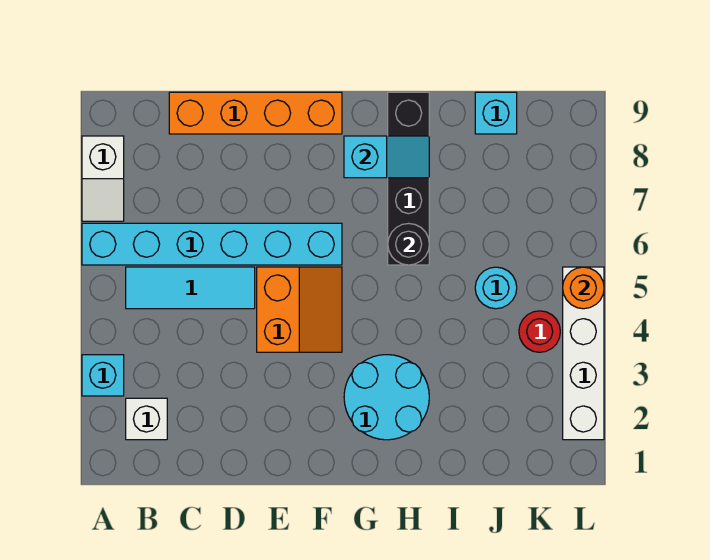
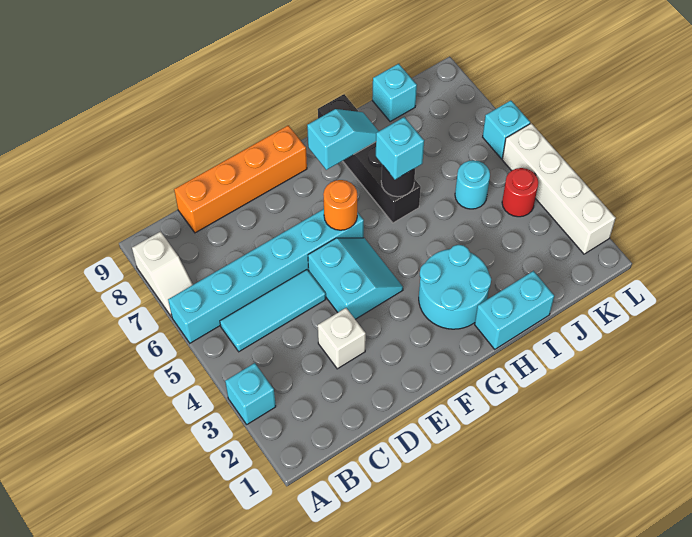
white brick B2 level 1 -> white brick D3 level 1
orange slope E4:F5 level 1 top E -> cyan slope E4:F5 level 1 top E
none -> cyan brick H1:I1 level 1
none -> cyan brick H6 level 3
orange round brick L5 level 2 -> orange round brick F6 level 2
none -> cyan brick L6 level 1

